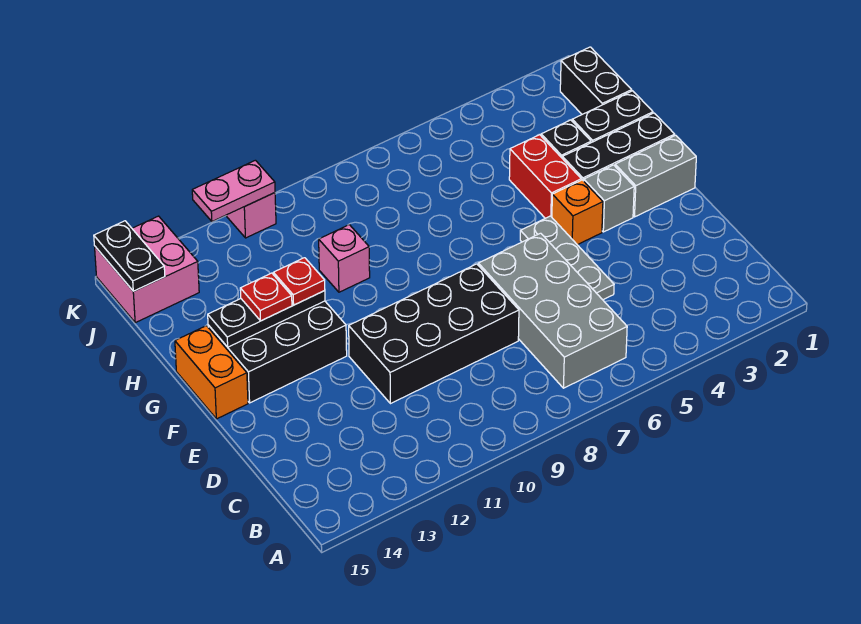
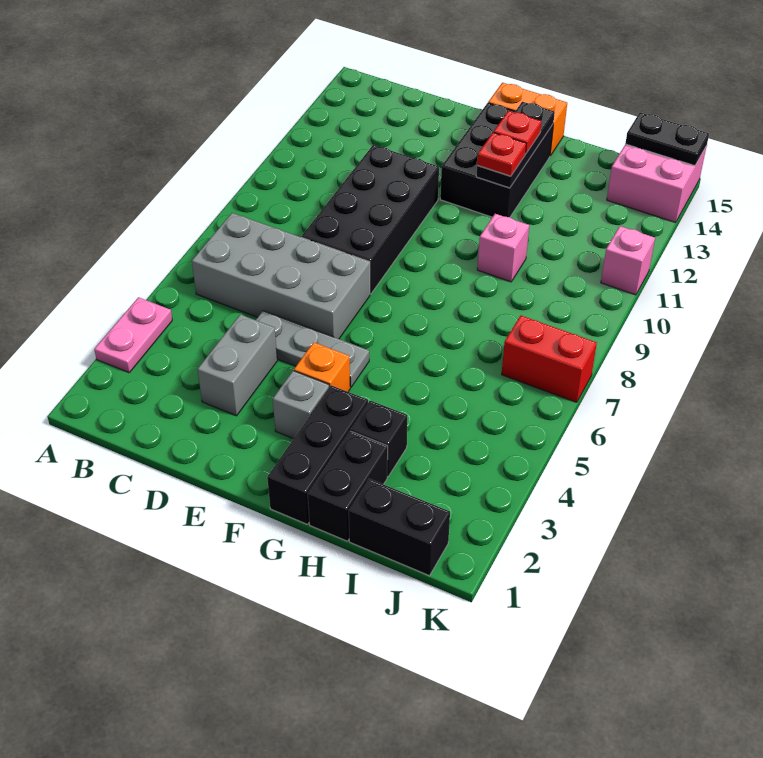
grey brick F1:F2 level 1 -> grey brick D3:D4 level 1
red brick G4:H4 level 1 -> red brick J7:K7 level 1
pink plate K11:K12 level 2 -> pink plate A3:A4 level 1

